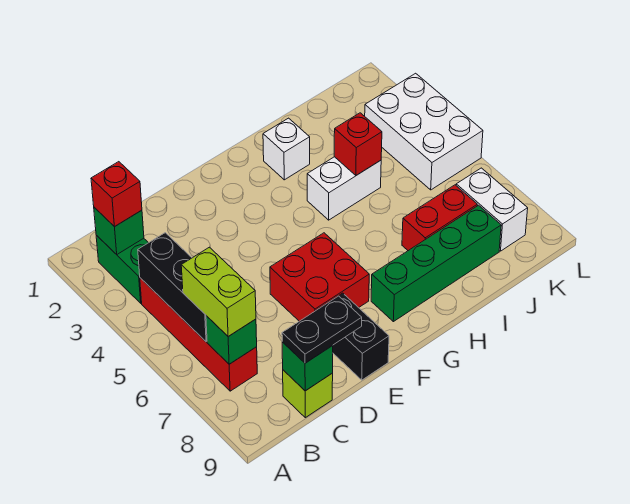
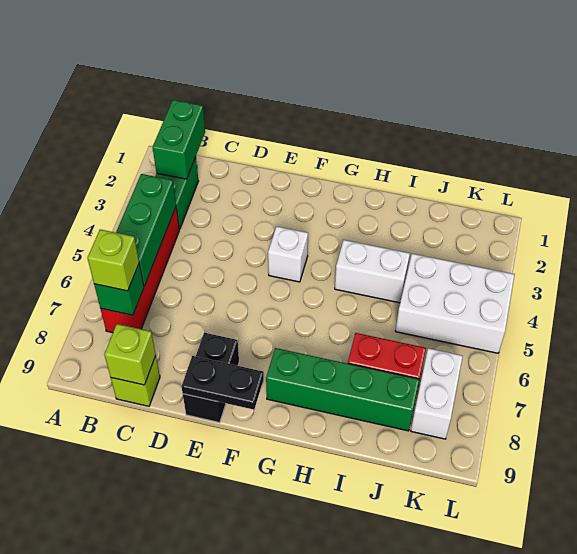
green brick B2 level 2 -> green brick B1:B2 level 2
red brick B2 level 3 -> none
black brick B4:B6 level 2 -> green brick B4:B6 level 2
lime brick B6:B7 level 3 -> lime brick B7 level 3
green brick C9 level 2 -> lime brick C9 level 2
black plate C9:D9 level 3 -> black plate E9:F9 level 2
red brick E6:F7 level 1 -> none
white brick H2 level 1 -> white brick F4 level 1
red brick I4 level 2 -> none
white brick K3:L5 level 1 -> white brick J4:L5 level 1

